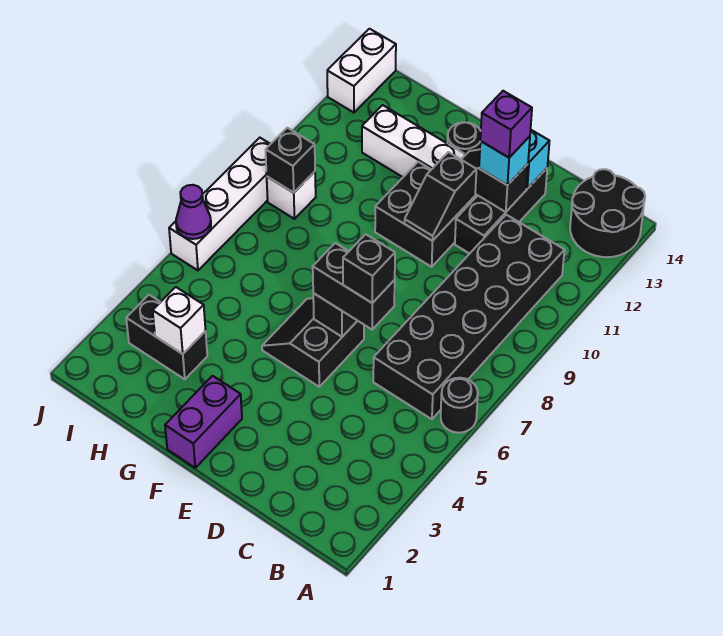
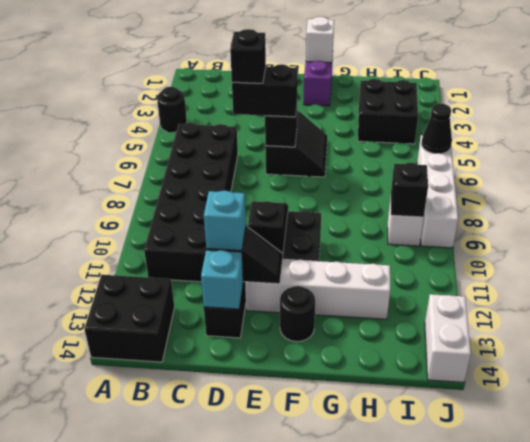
black round brick A6 level 1 -> black round brick A4 level 1
black round brick A13:B14 level 1 -> black brick A13:B14 level 1
purple brick D12 level 4 -> none
black brick H3:I3 level 1 -> black brick H3:I4 level 1
white brick H3 level 2 -> white brick F1 level 2
purple cone J6 level 2 -> black cone J6 level 2

